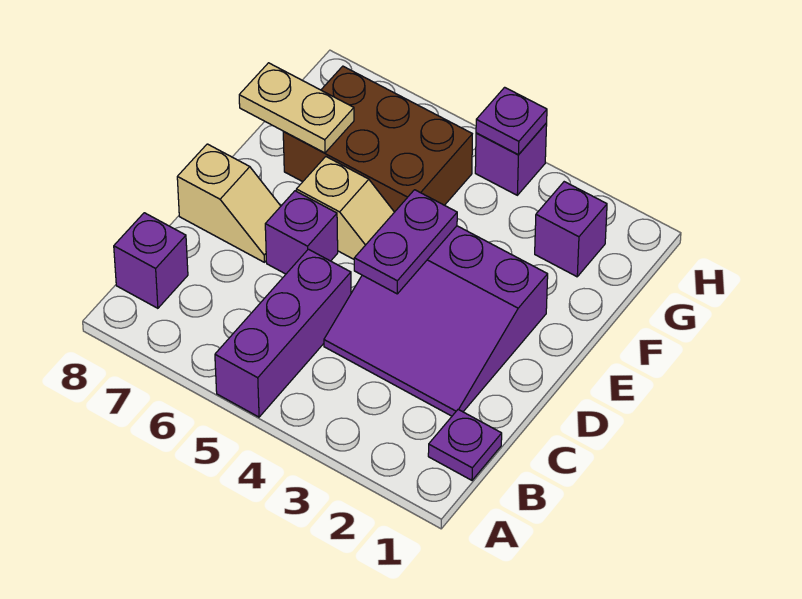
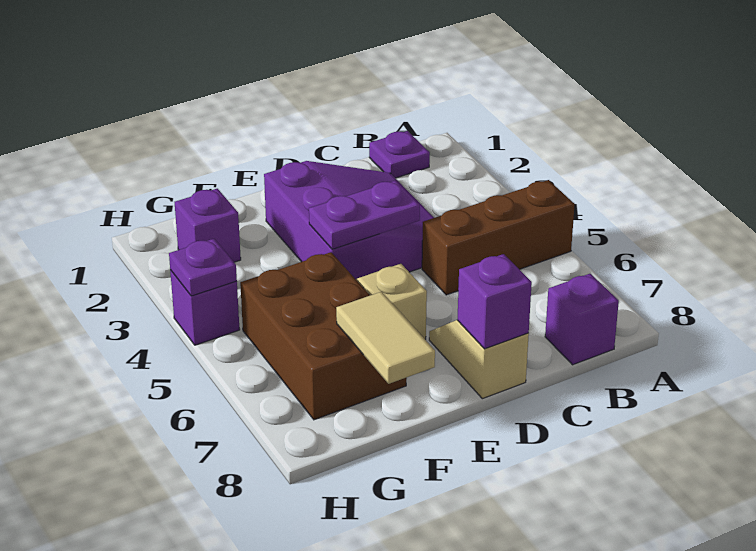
purple brick A5:C5 level 1 -> brown brick A5:C5 level 1
purple brick D6 level 1 -> purple brick D8 level 2
tan plate F7:F8 level 2 -> tan tile F7:F8 level 2

